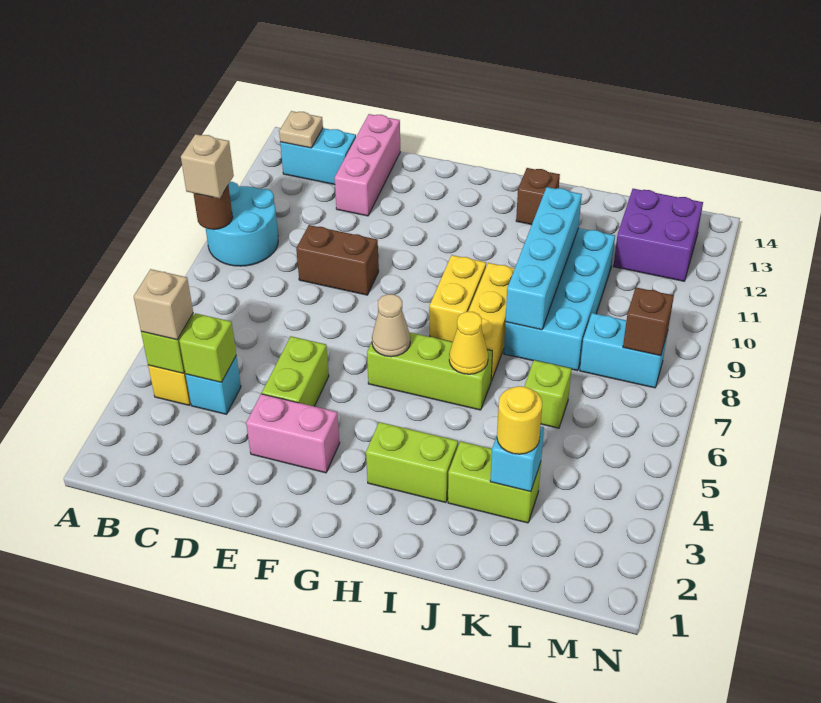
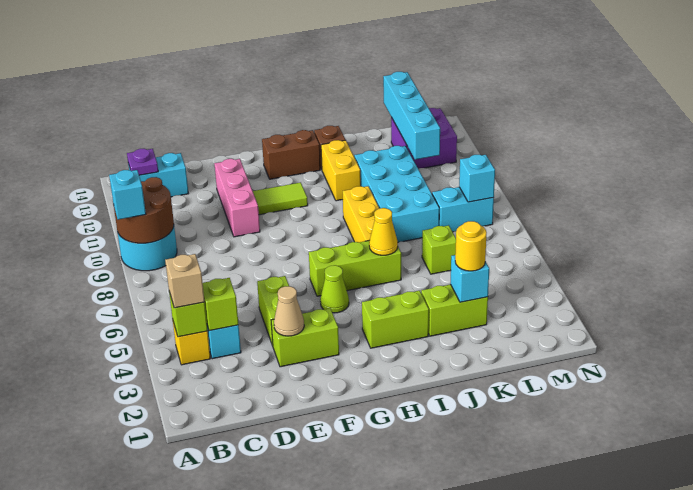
brown round brick A9 level 2 -> brown round brick A9:B10 level 2
tan brick A9 level 3 -> cyan brick A9 level 3
tan plate B13 level 2 -> purple plate B13 level 2
brown brick D9:E9 level 1 -> brown brick G13:H13 level 1
pink brick D12:D14 level 1 -> pink brick E10:E12 level 1
pink brick E3:F3 level 1 -> lime brick E3:F3 level 1
none -> lime tile F11:G11 level 1
none -> lime cone G5 level 1
tan cone G6 level 2 -> tan cone E3 level 2
yellow brick H8:H9 level 1 -> yellow brick I11:I12 level 1
cyan brick J8:J11 level 2 -> cyan brick L11:L14 level 2
brown brick M8 level 2 -> cyan brick M8 level 2

